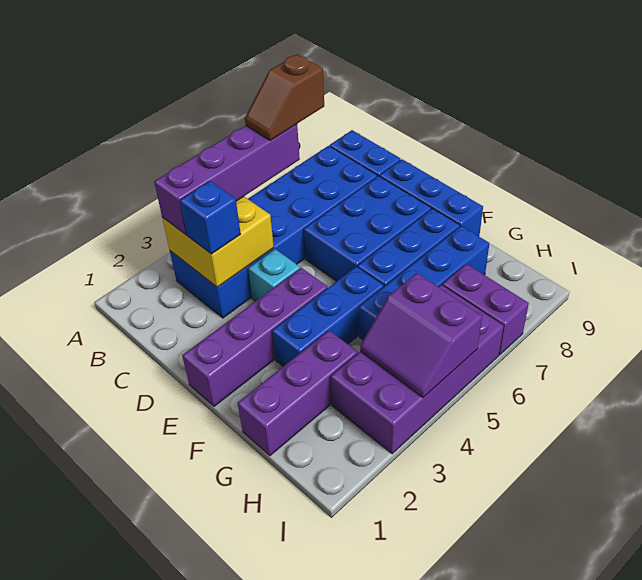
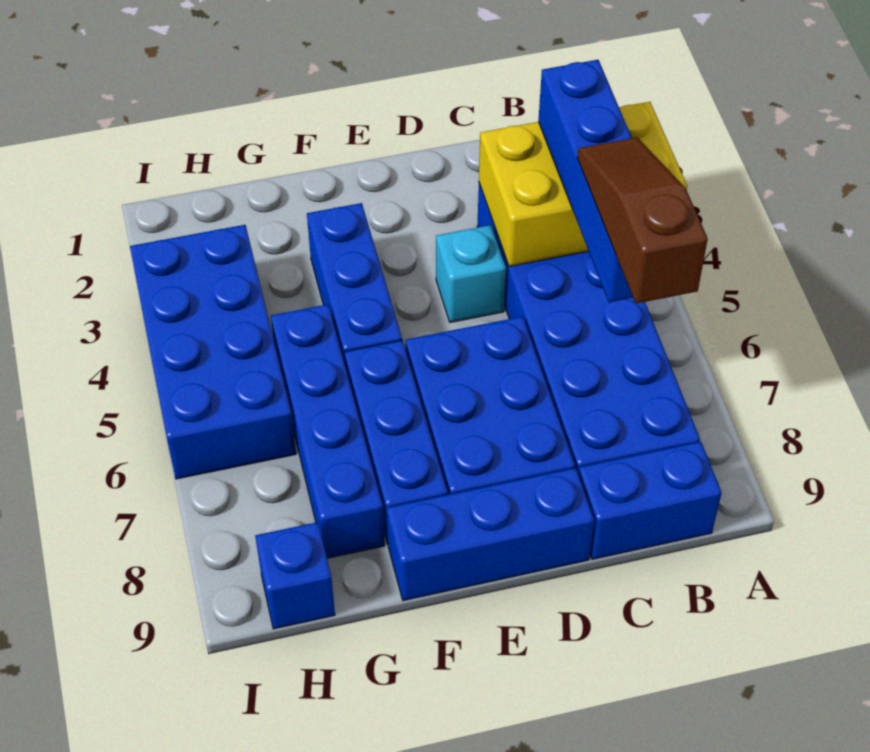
yellow brick B3:C4 level 2 -> yellow brick A3:C4 level 2
purple brick B3:B6 level 3 -> blue brick B3:B6 level 3
brown slope B6:B7 level 4 top 7 -> brown slope B5:B7 level 4 top 7
blue brick C3 level 3 -> blue brick H9 level 1
purple brick E1:E4 level 1 -> none
purple brick G1:G3 level 1 -> none
purple brick H3:I6 level 1 -> blue brick H3:I6 level 1
purple slope H4:I5 level 2 top 5 -> none
purple brick H7:I7 level 1 -> none

